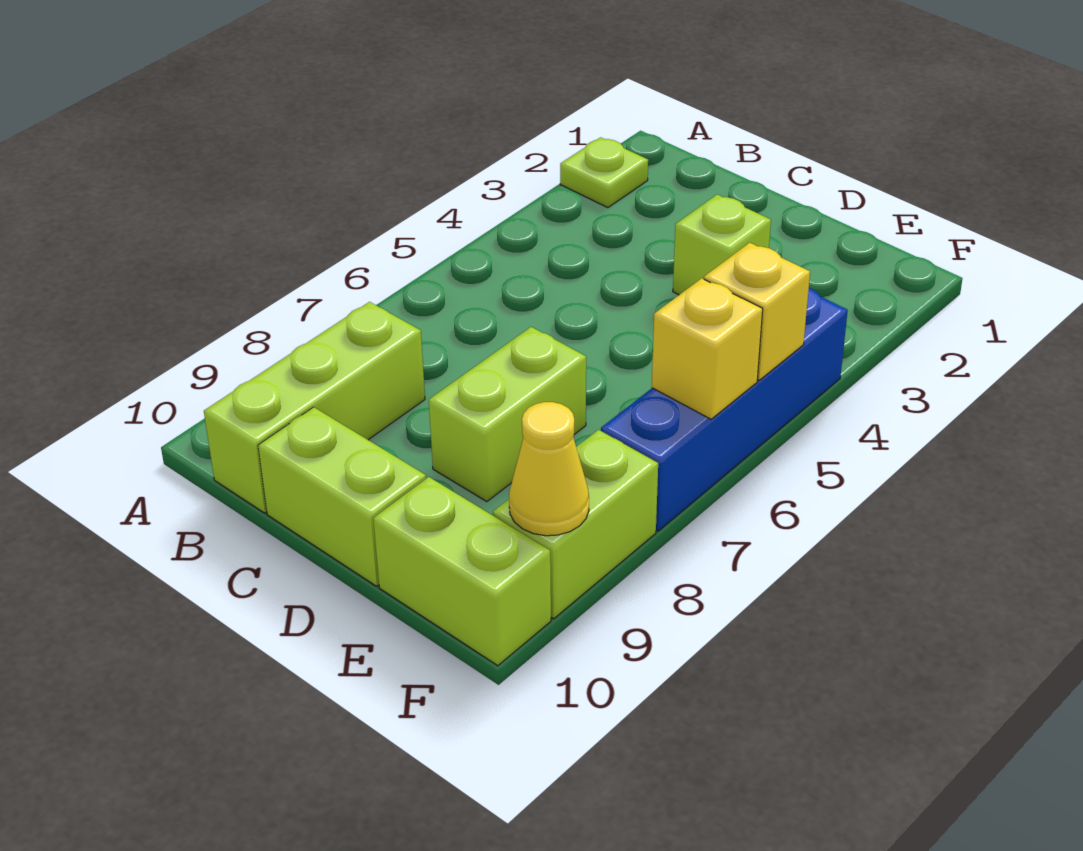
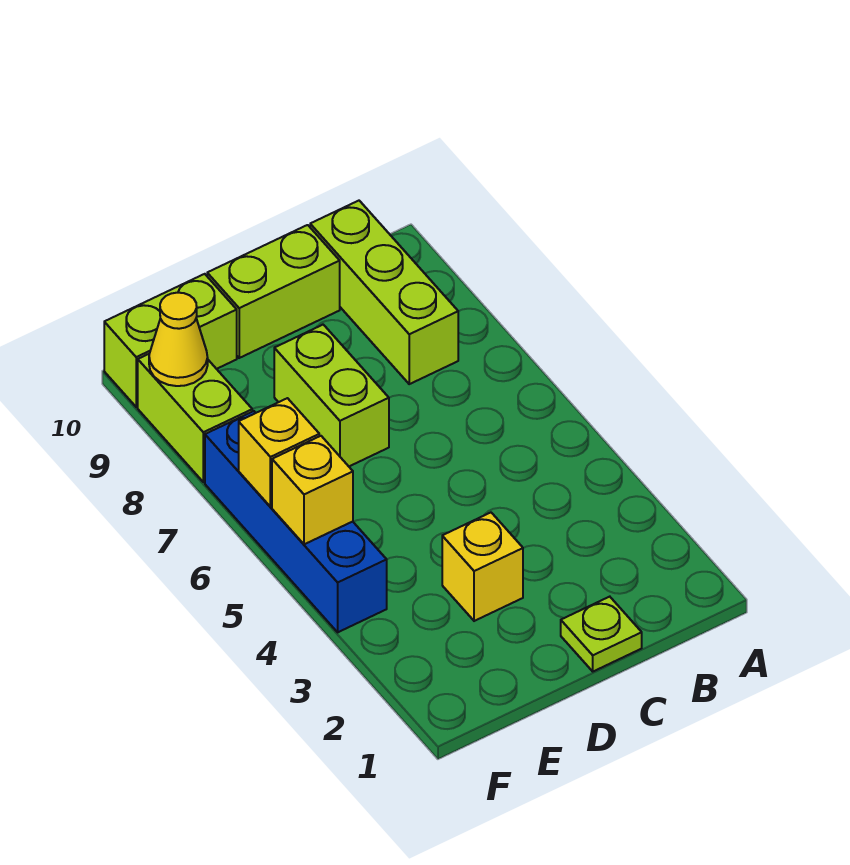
lime plate A2 level 1 -> lime plate C1 level 1
lime brick D3 level 1 -> yellow brick D3 level 1

